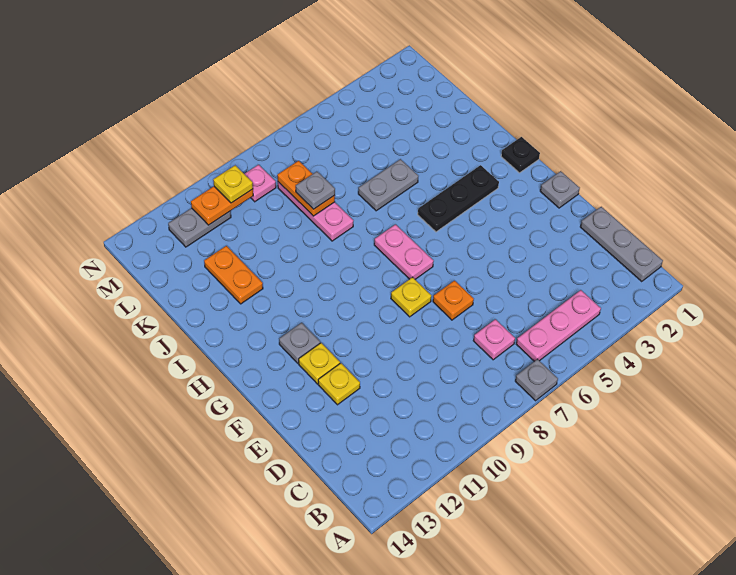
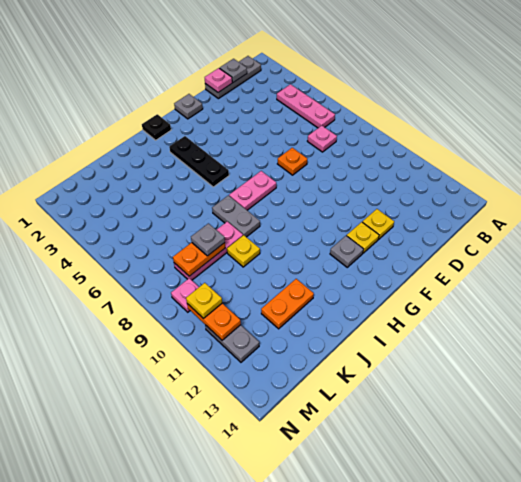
grey plate A7 level 1 -> grey plate C1 level 2
none -> pink plate D1 level 2
yellow plate F8 level 1 -> yellow plate J9 level 1
grey plate J5:J6 level 1 -> grey plate I7:I8 level 1

